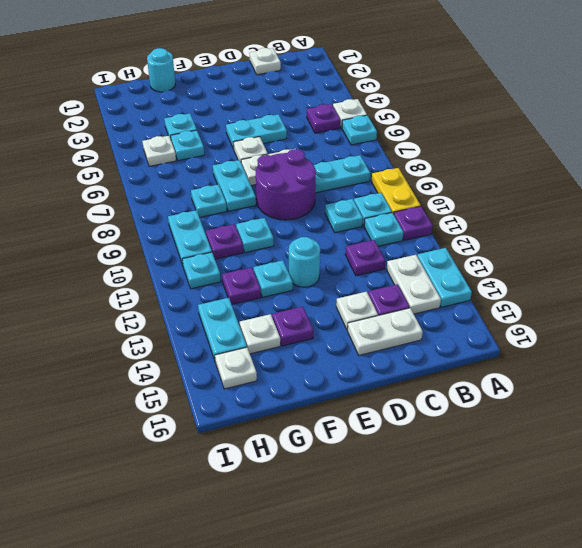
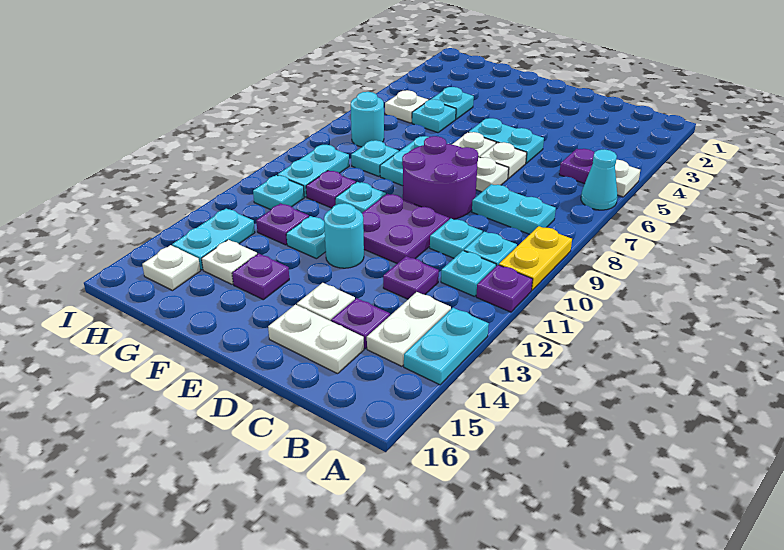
cyan plate A6 level 1 -> cyan cone A6 level 1
white plate C1 level 1 -> white plate D6 level 1
none -> purple plate D10:E11 level 1
cyan round brick G1 level 1 -> cyan round brick H7 level 1

